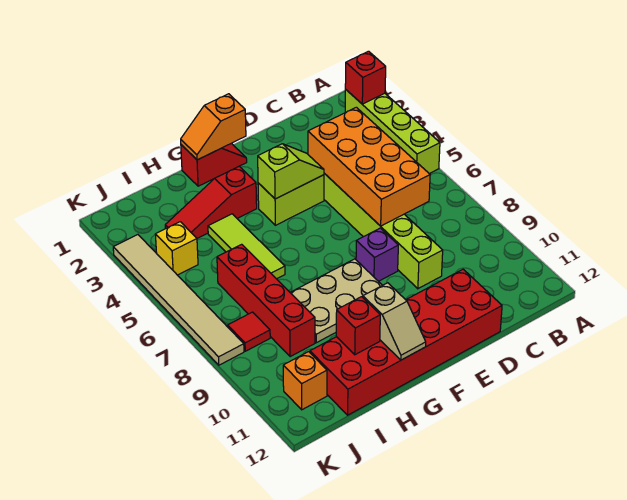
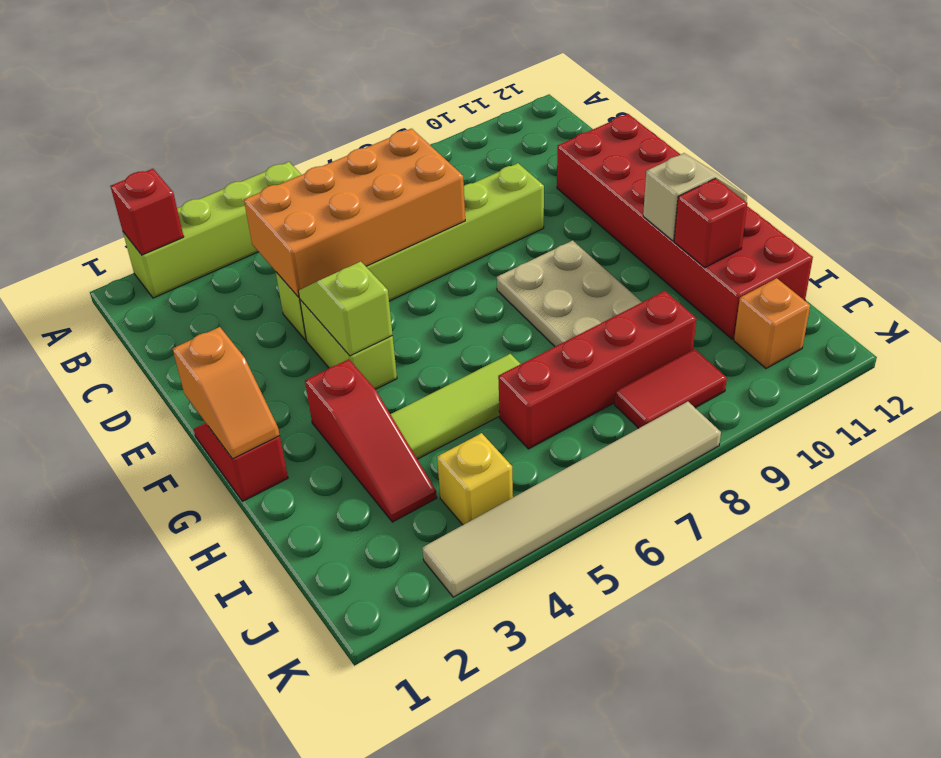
purple brick E8 level 1 -> none
red tile J8 level 1 -> red tile J8:J9 level 1

